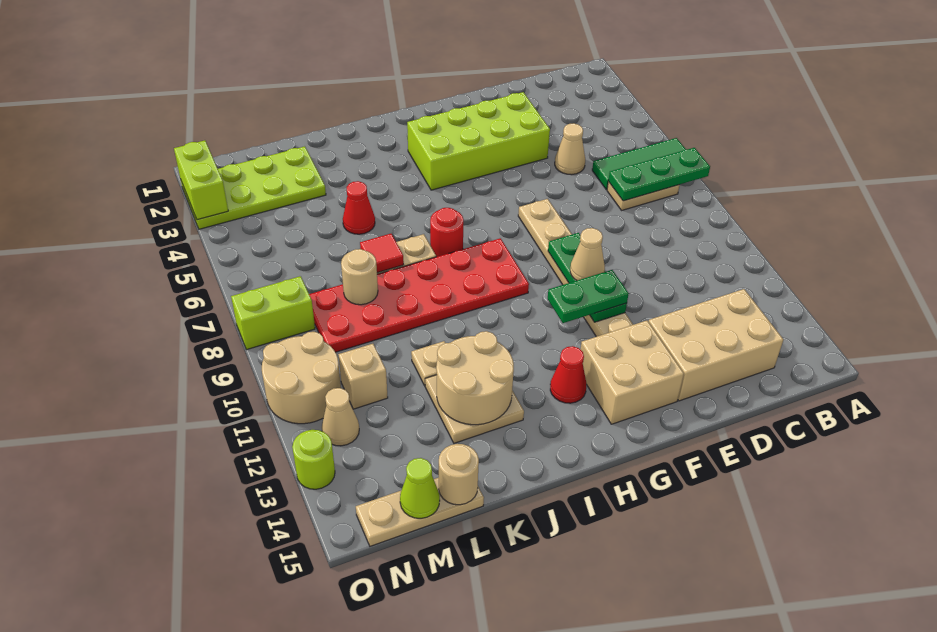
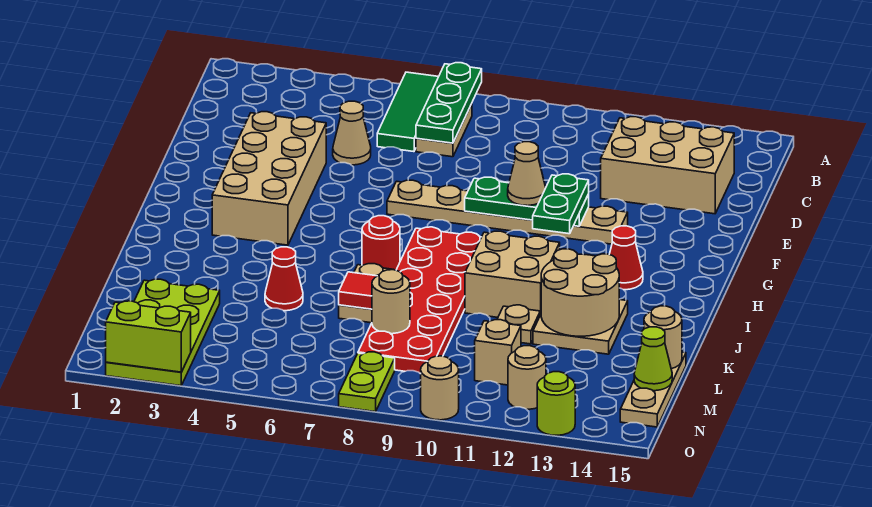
tan brick C13:E14 level 1 -> tan brick C12:D14 level 1
lime brick E3:H4 level 1 -> tan brick E3:H4 level 1
tan brick F13:G14 level 1 -> tan brick I10:J11 level 1
lime brick N8:O8 level 1 -> lime plate N8:O8 level 1
tan round brick N10:O11 level 1 -> tan round brick O10 level 1
tan cone N12 level 1 -> tan round brick N12 level 1

